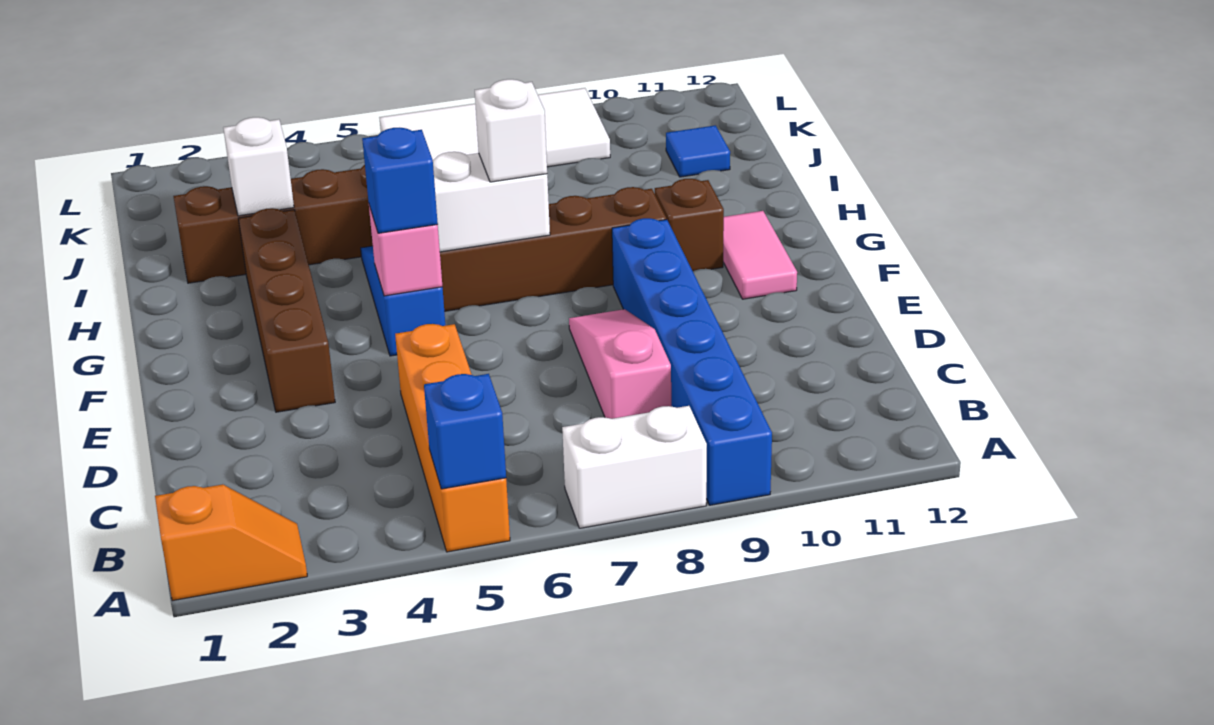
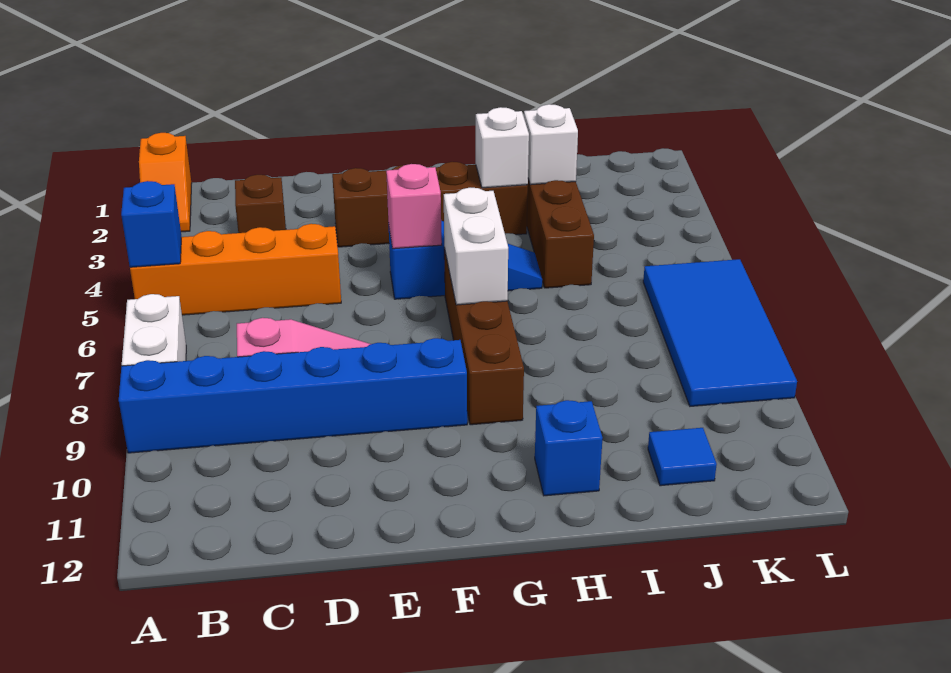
blue brick F5 level 3 -> blue brick H11 level 1
pink tile F11:G11 level 1 -> none
white brick G7 level 3 -> white brick H3 level 2
brown brick G10 level 1 -> brown brick C3 level 1
white tile K6:L9 level 1 -> blue tile K6:L9 level 1

